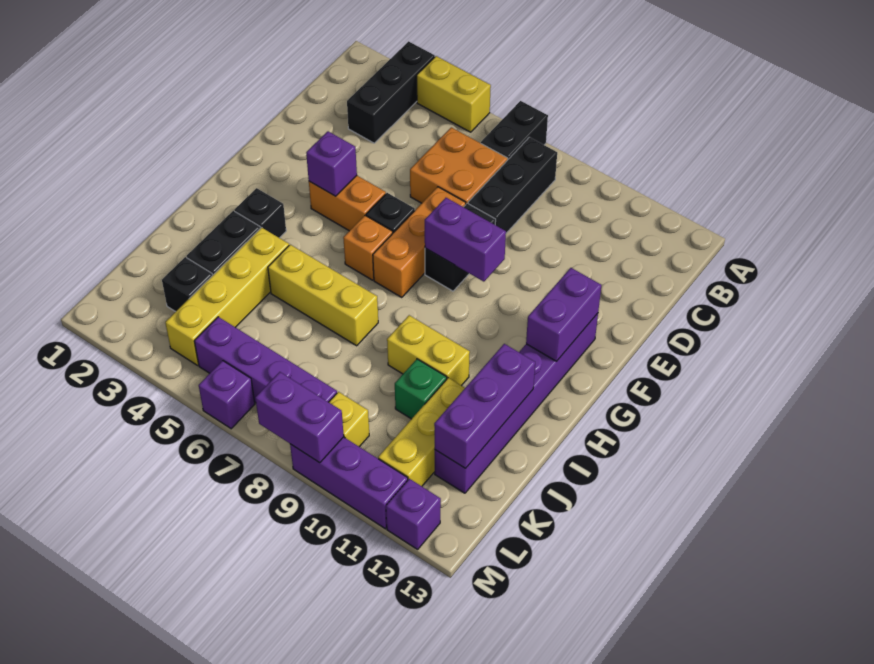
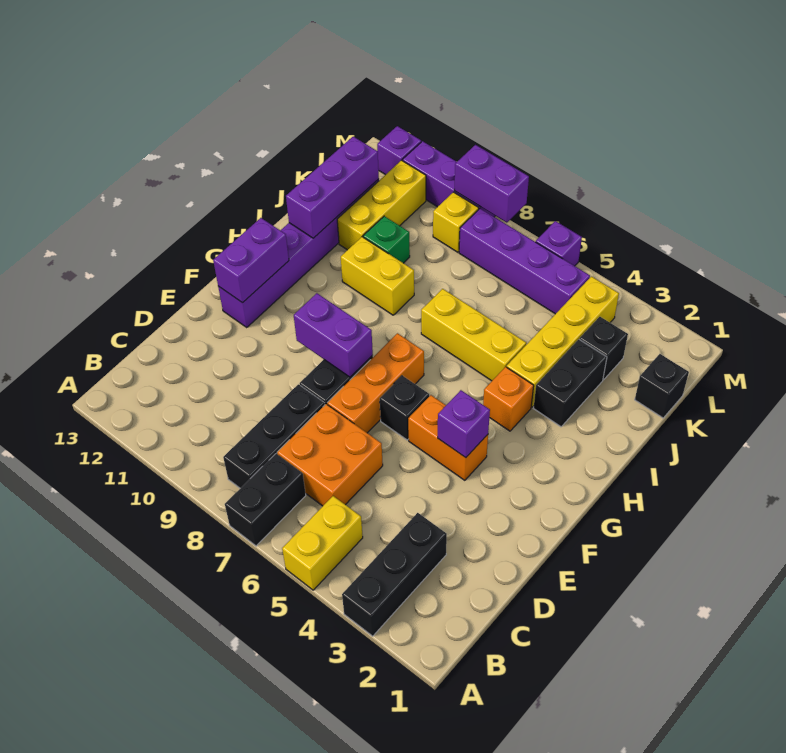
yellow brick A4:A5 level 1 -> yellow brick A5:B5 level 1
orange brick G6 level 1 -> orange brick H4 level 1
black brick H3 level 1 -> black brick K1 level 1

